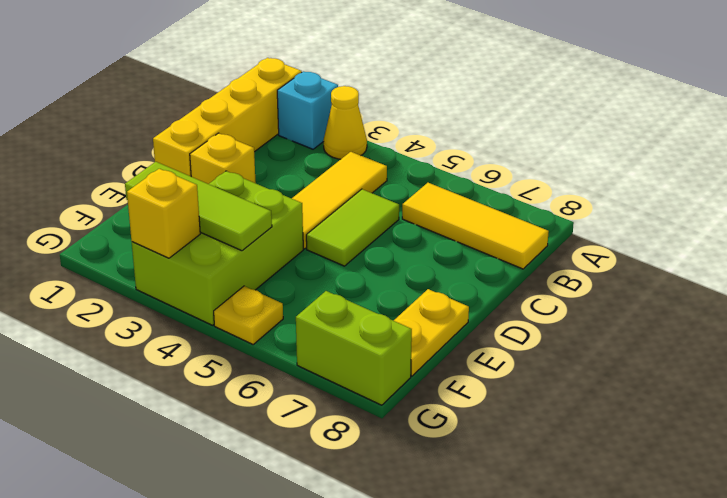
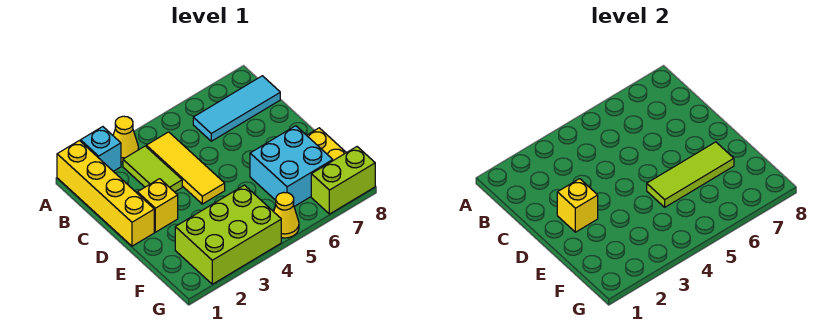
yellow tile B6:B8 level 1 -> cyan tile B6:B8 level 1
lime tile C5:D5 level 1 -> lime tile B3:C3 level 1
lime brick E3:G4 level 1 -> lime brick F2:G4 level 1
none -> cyan brick E6:F7 level 1
lime tile F2:F4 level 2 -> lime tile E5:E7 level 2
yellow brick G3 level 2 -> yellow brick D2 level 2
yellow plate G5 level 1 -> yellow cone G5 level 1

